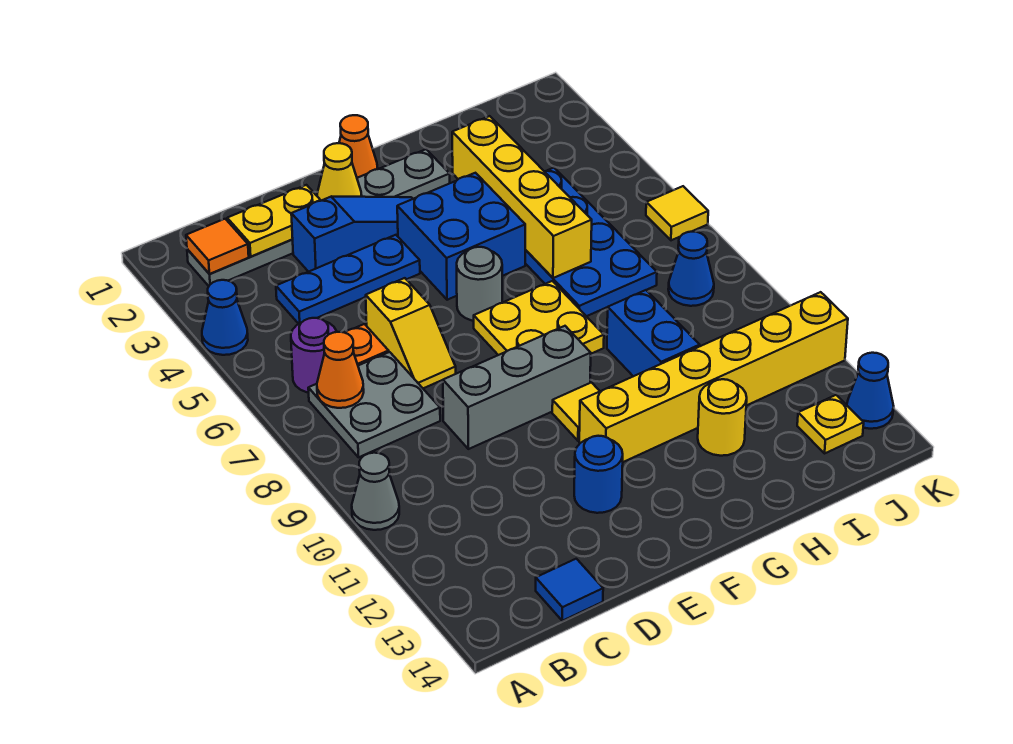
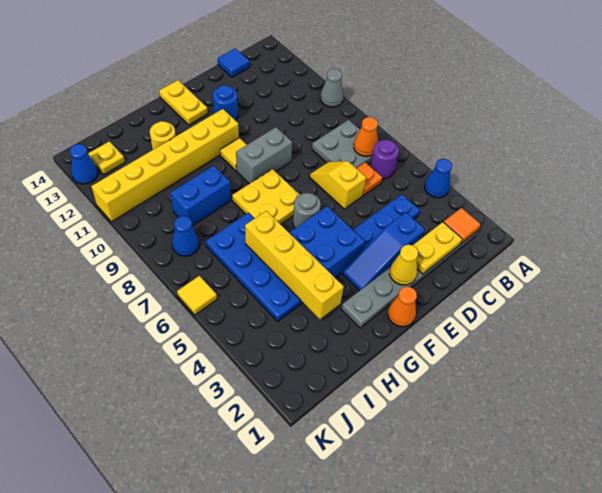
grey brick D9:F9 level 1 -> grey brick E9:F9 level 1
none -> yellow plate F13:F14 level 1
blue brick H9:H10 level 1 -> blue brick H9:I9 level 1

